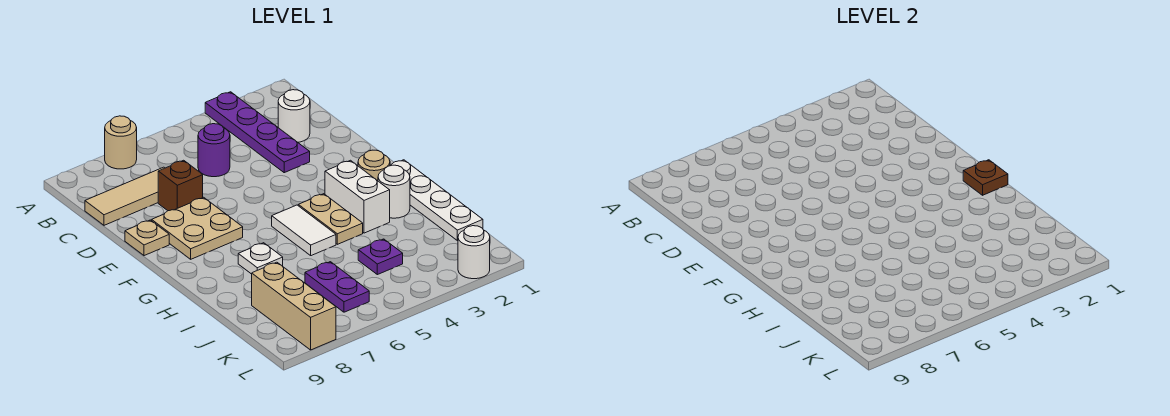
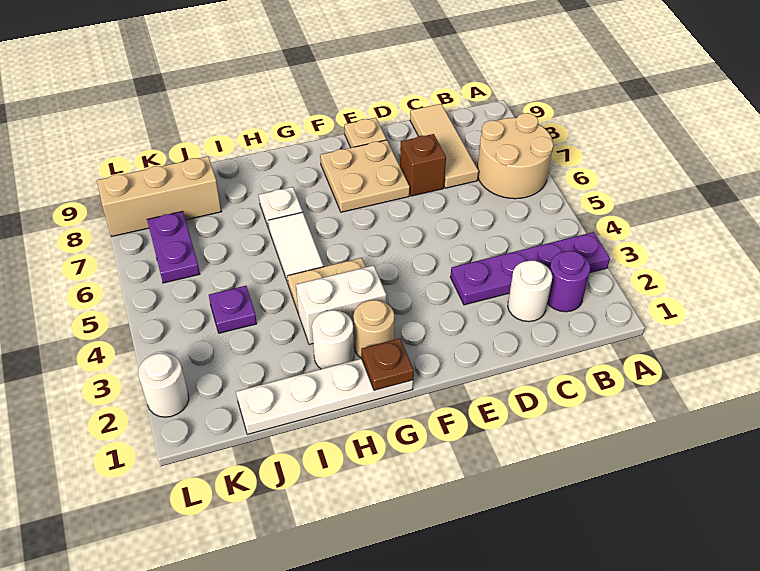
tan round brick A7 level 1 -> tan round brick A6:B7 level 1
purple round brick C5 level 1 -> purple round brick B2 level 1
white tile G5:H5 level 1 -> white tile H5:H6 level 1
purple plate J6:K6 level 1 -> purple plate K6:K7 level 1

